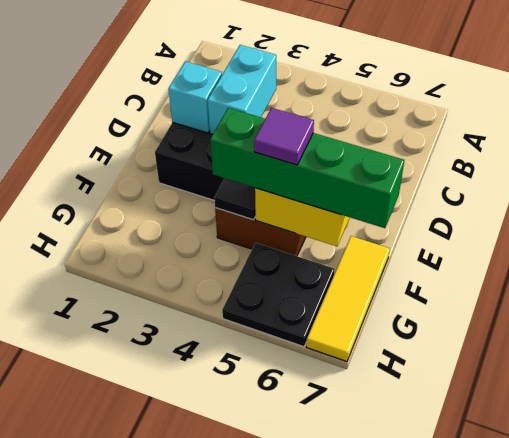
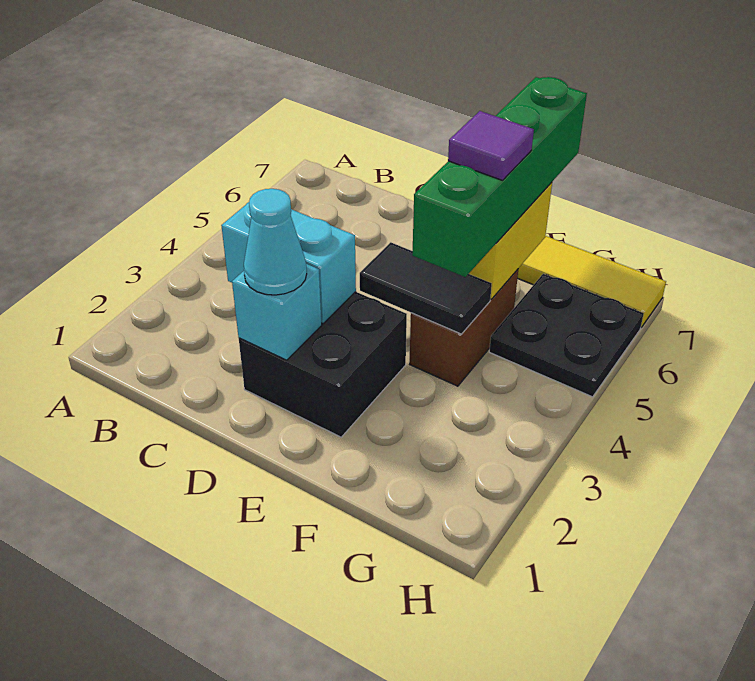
none -> cyan cone D2 level 3

